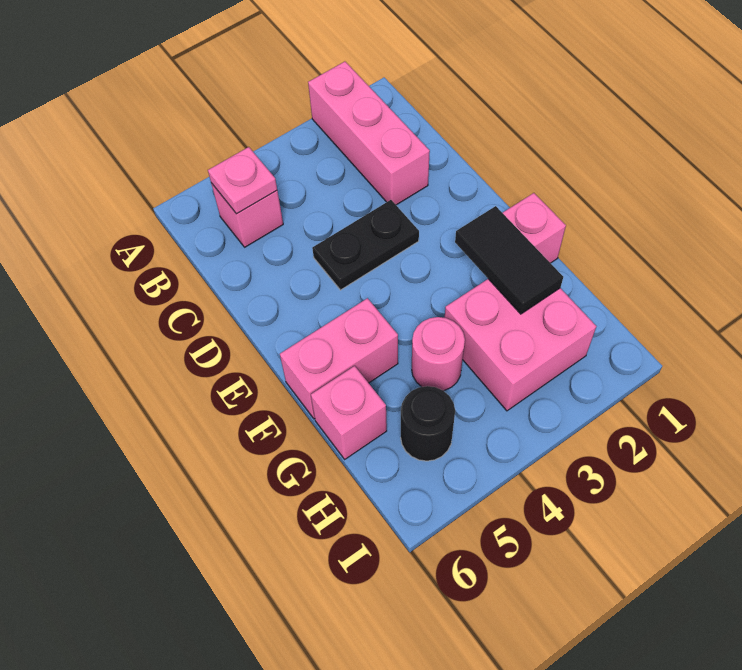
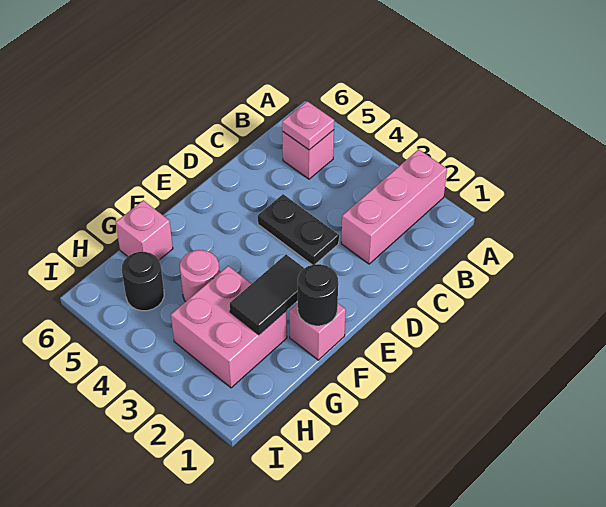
none -> black round brick F1 level 2
pink brick F5:F6 level 1 -> none

